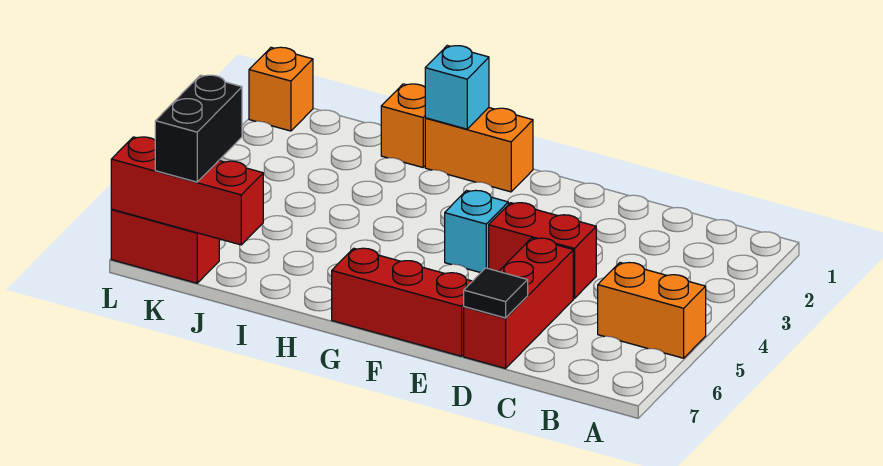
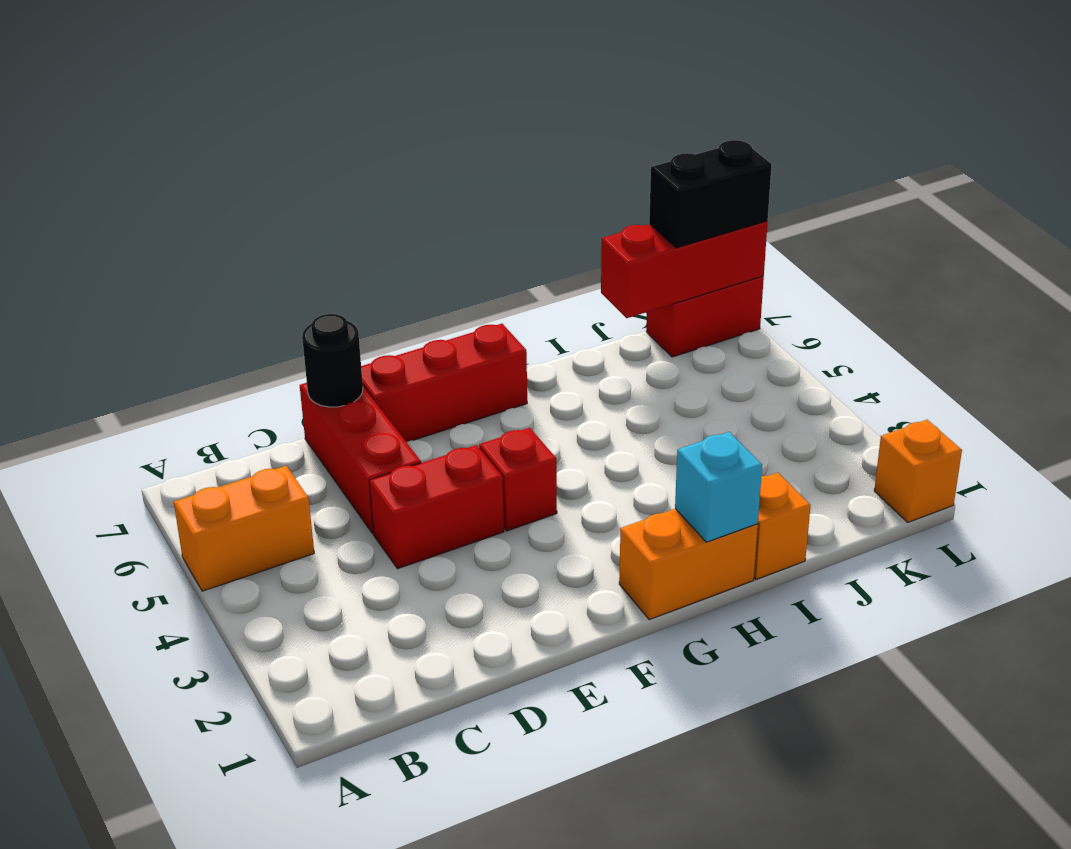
black tile D7 level 2 -> black round brick D7 level 2
cyan brick F4 level 1 -> red brick F4 level 1
black brick K6:K7 level 3 -> black brick K7:L7 level 3

